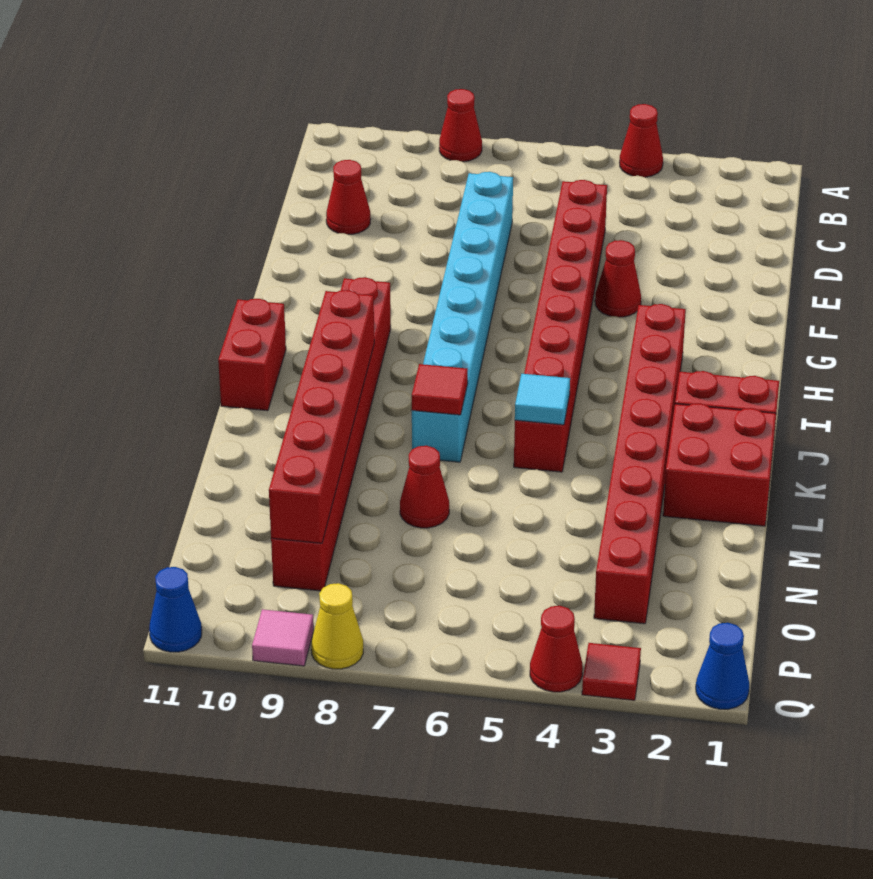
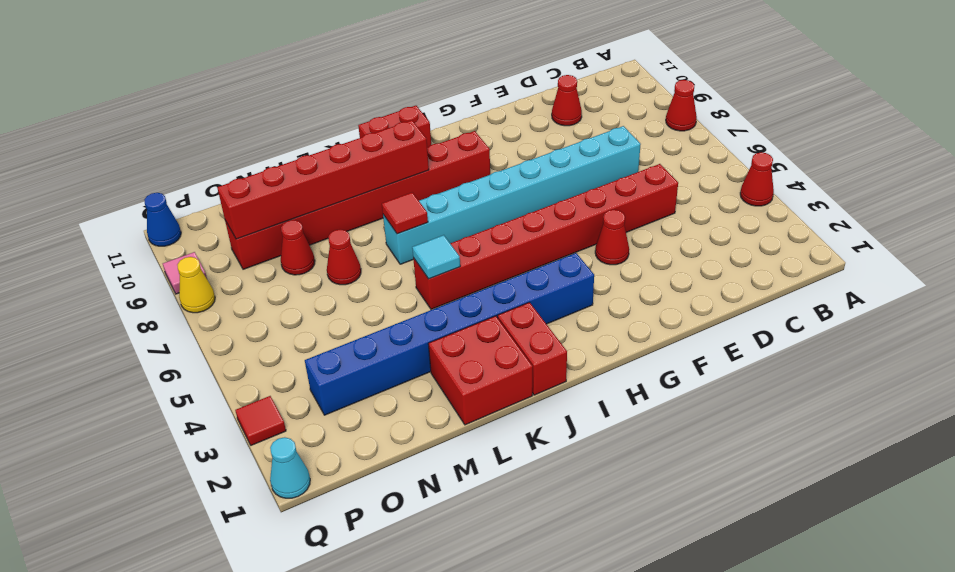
red brick H3:O3 level 1 -> blue brick H3:O3 level 1
blue cone Q1 level 1 -> cyan cone Q1 level 1
red cone Q4 level 1 -> red cone N8 level 1

